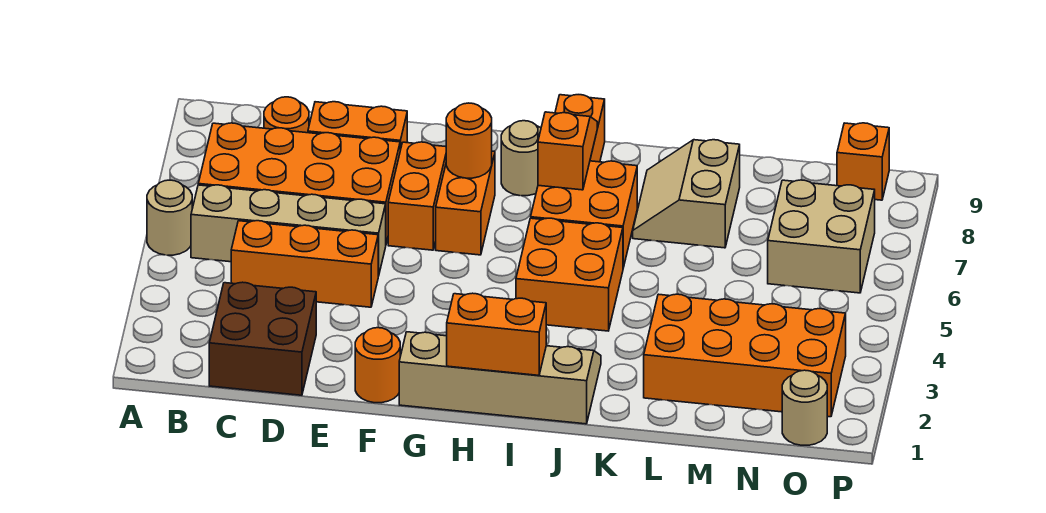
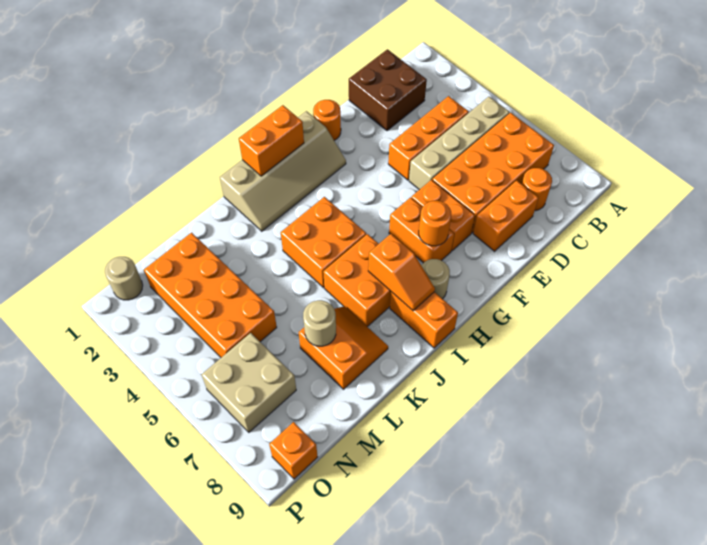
tan round brick A5 level 1 -> tan round brick L7 level 2
tan slope K7:L8 level 1 top L -> orange slope K7:L8 level 1 top L
orange brick L2:O3 level 1 -> orange brick M2:N5 level 1

